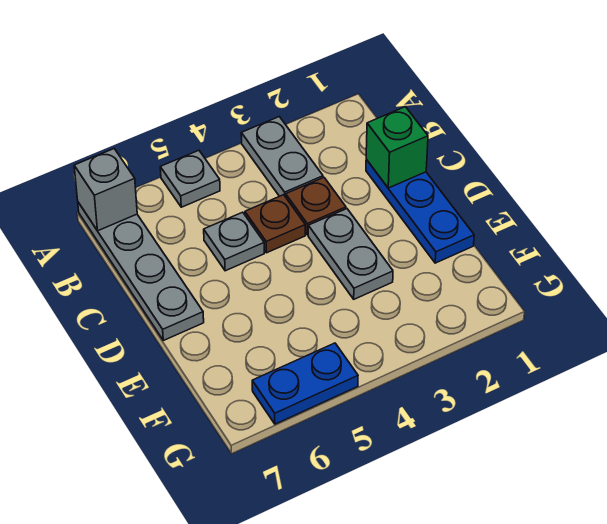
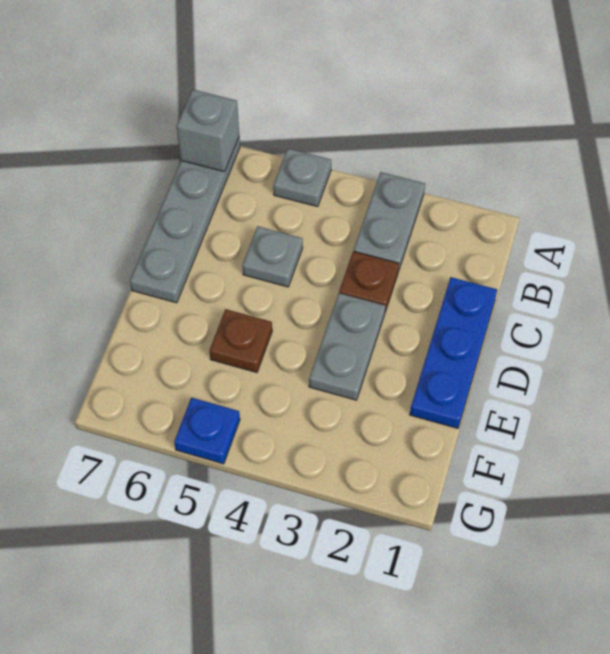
green brick C1 level 2 -> none
brown plate C4 level 1 -> brown plate E5 level 1
blue plate G5:G6 level 1 -> blue plate G5 level 1

